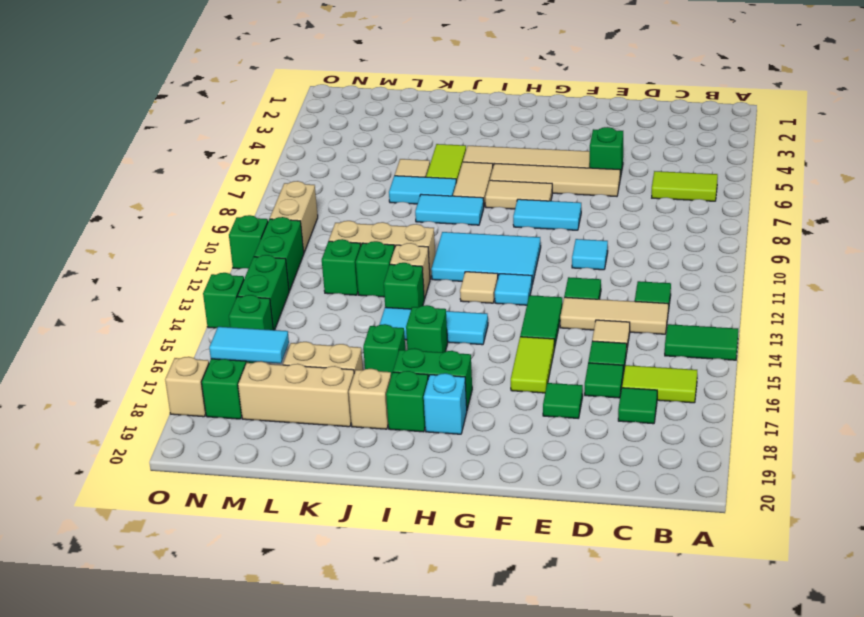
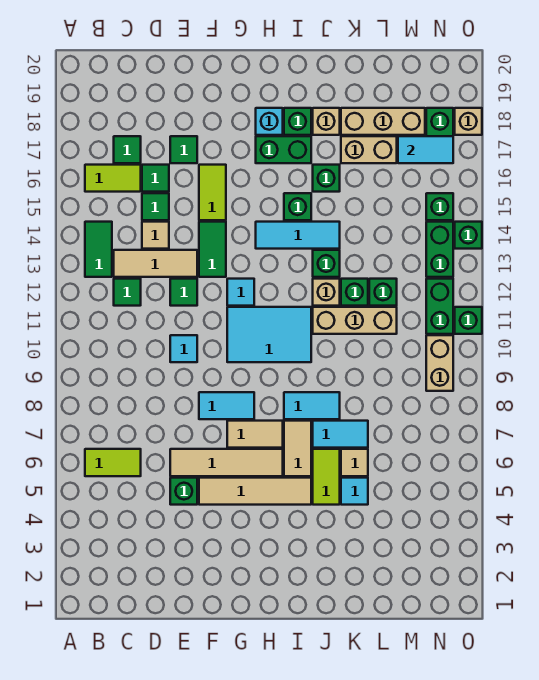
green tile A14:B14 level 1 -> green tile B13:B14 level 1
tan tile H12 level 1 -> none
none -> cyan tile K5 level 1

